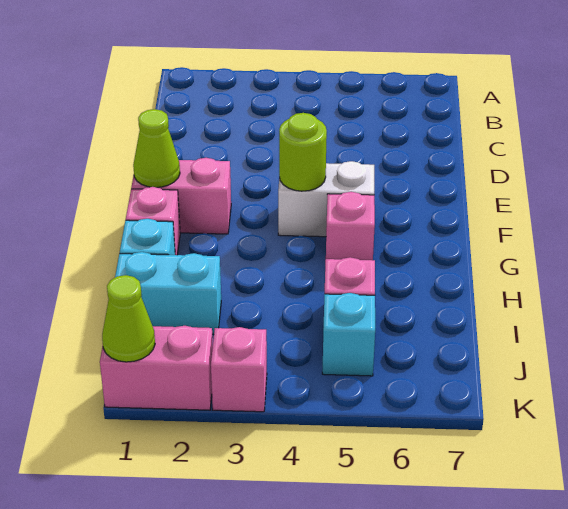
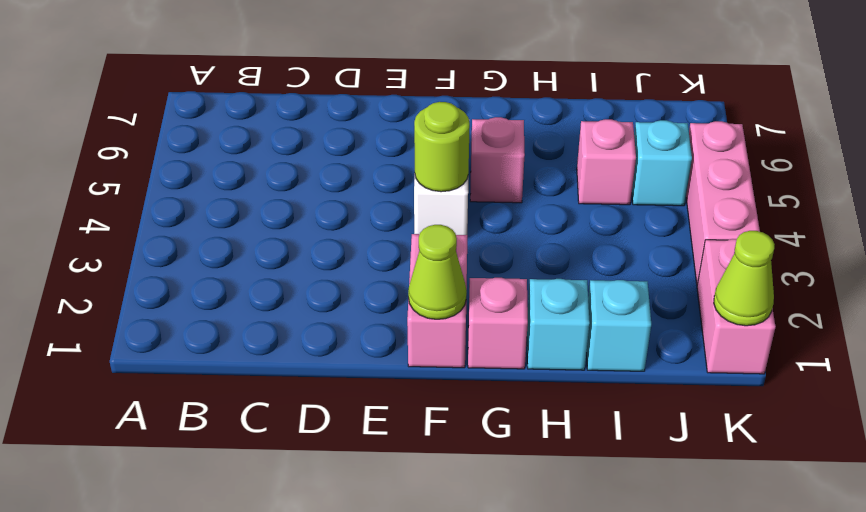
cyan brick I1:I2 level 1 -> cyan brick I1 level 1
pink brick K3 level 1 -> pink brick K3:K5 level 1

